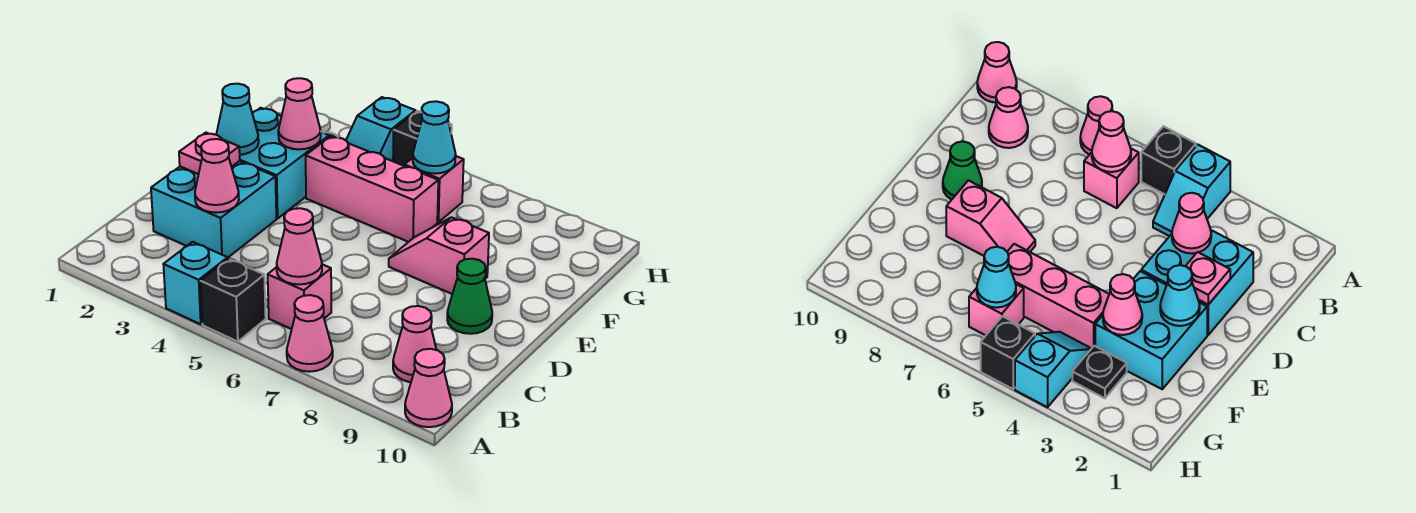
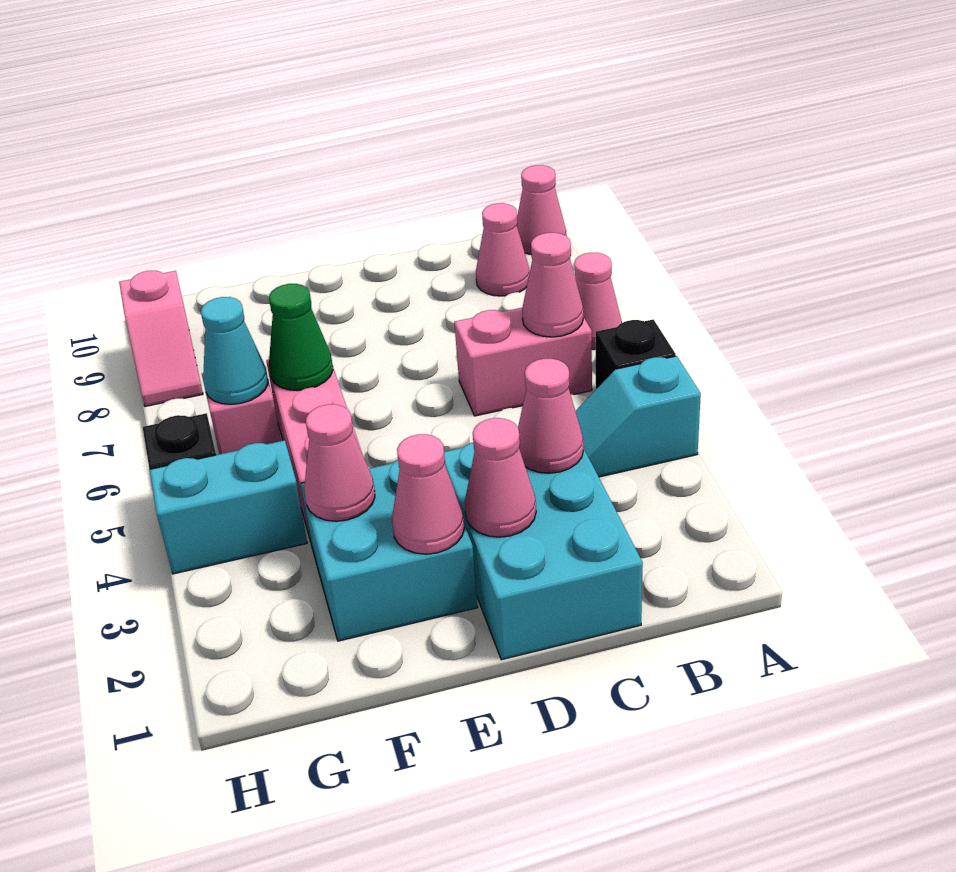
pink brick B6 level 1 -> pink brick B6:C6 level 1
cyan brick C2:D3 level 1 -> cyan brick C1:D3 level 1
pink plate D2 level 2 -> pink cone D2 level 2
green cone D9 level 1 -> green cone F6 level 2
cyan cone E2 level 2 -> pink cone E2 level 2
pink slope E7:E8 level 1 top 8 -> pink slope H8:H9 level 1 top 9
black plate G3 level 1 -> none
cyan slope G4:H4 level 1 top H -> cyan brick G4:H4 level 1

